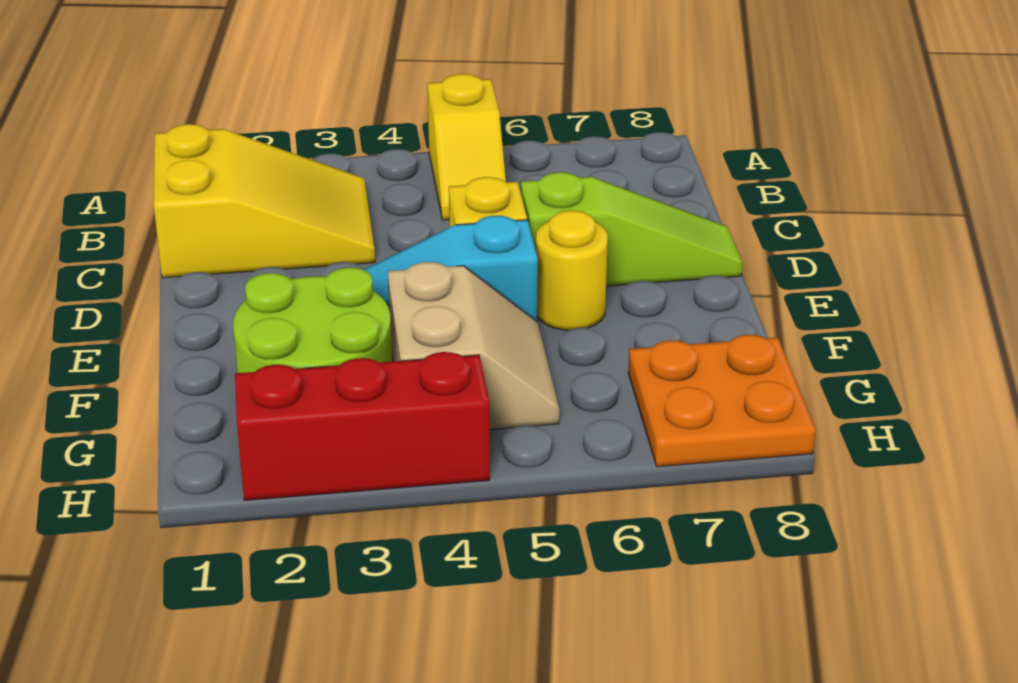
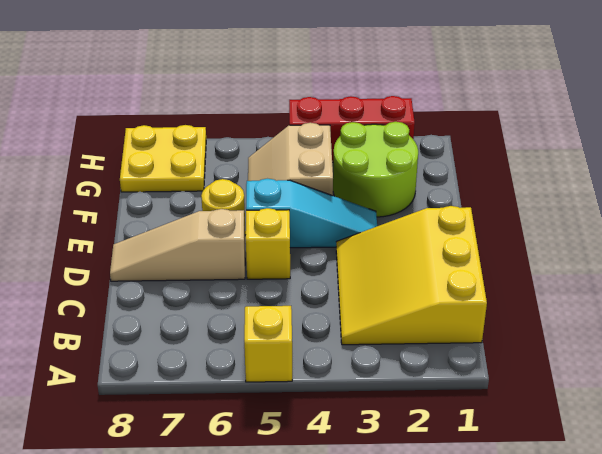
yellow slope B1:C3 level 1 top 1 -> yellow slope B1:D3 level 1 top 1
lime slope D6:D8 level 1 top 6 -> tan slope D6:D8 level 1 top 6
orange plate G7:H8 level 1 -> yellow plate G7:H8 level 1

